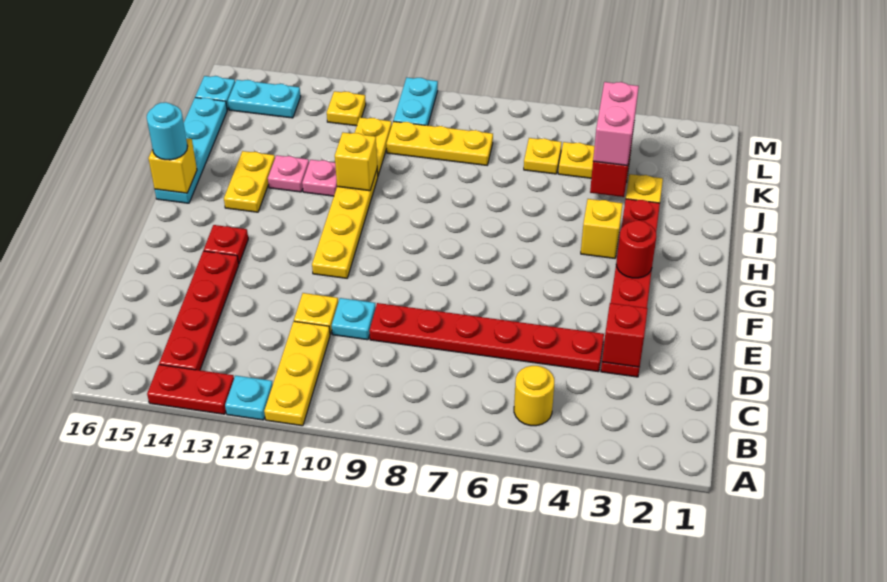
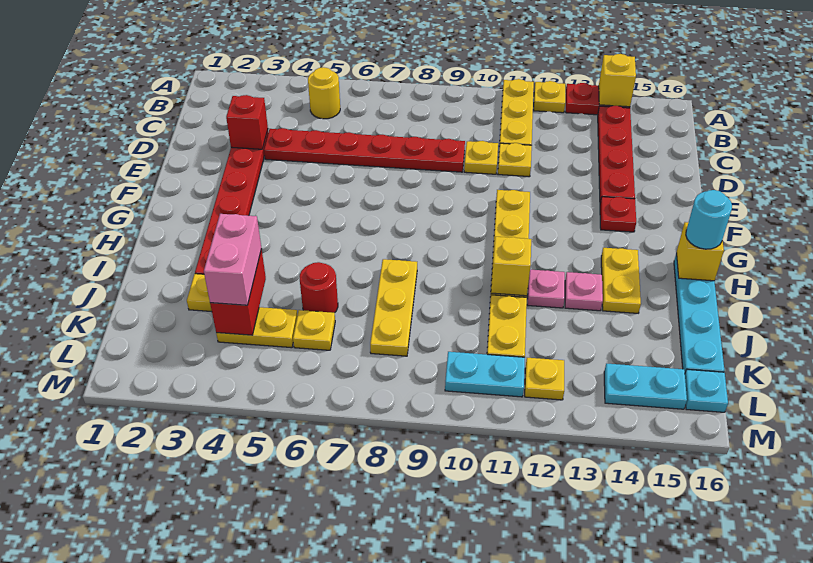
cyan plate A12 level 1 -> yellow plate A12 level 1
cyan plate D10 level 1 -> yellow plate D10 level 1
red round brick G3 level 2 -> red round brick J6 level 1
yellow brick H4 level 1 -> yellow brick A14 level 2
yellow plate K8:K10 level 1 -> yellow plate I8:K8 level 1
cyan plate L10:M10 level 1 -> cyan plate L10:L11 level 1

